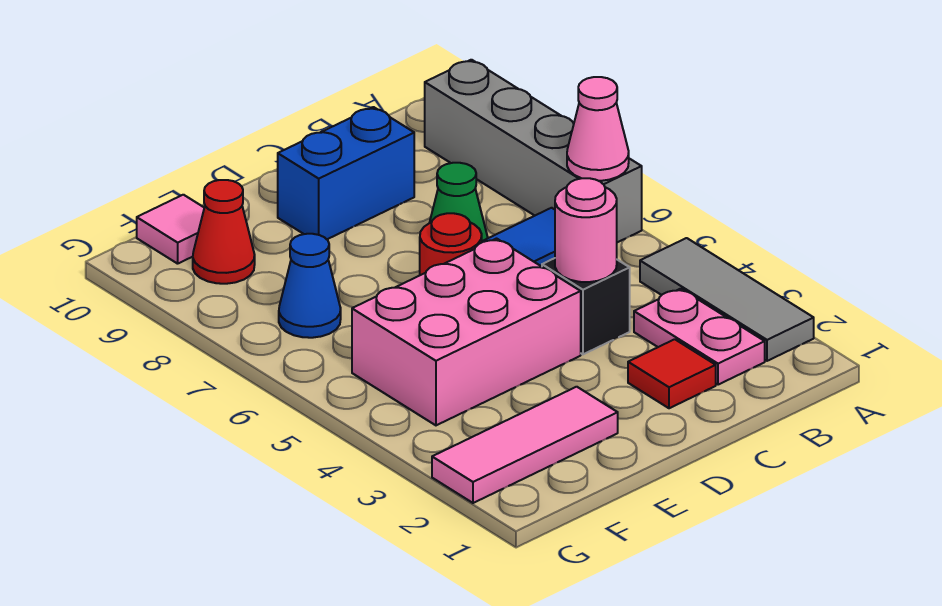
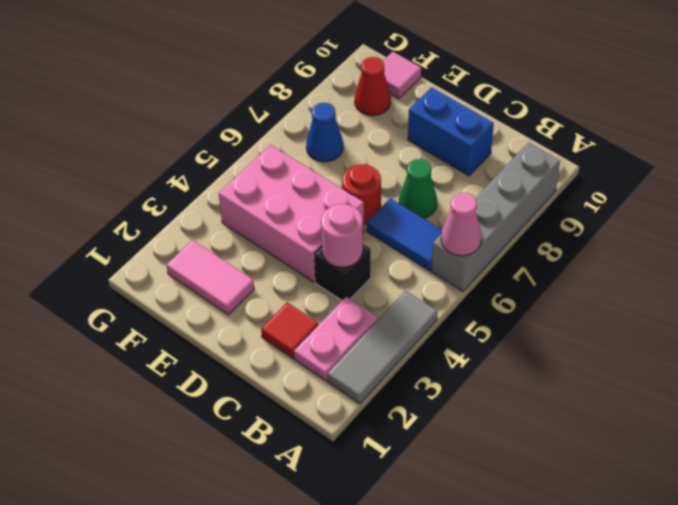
pink tile E2:G2 level 1 -> pink tile E2:F2 level 1

